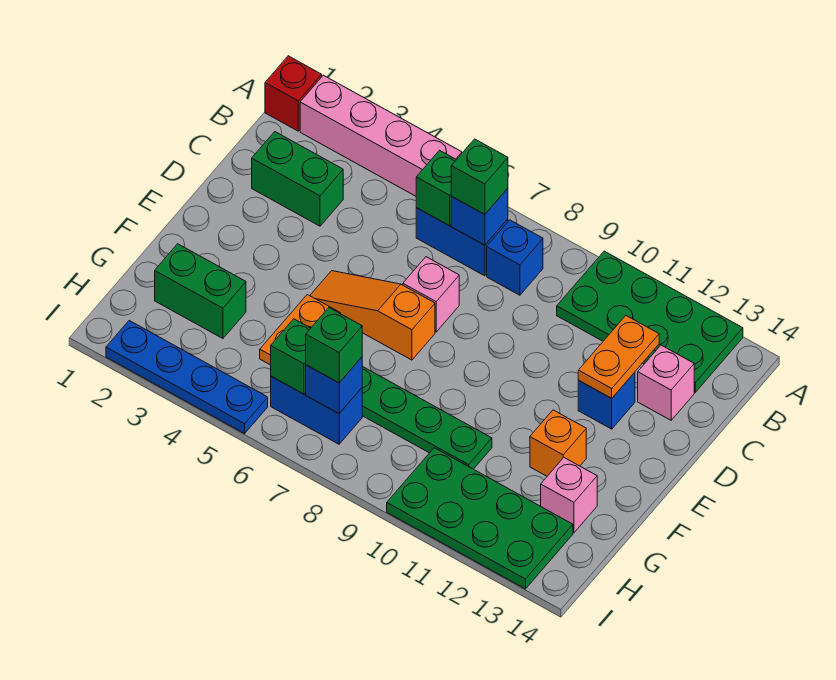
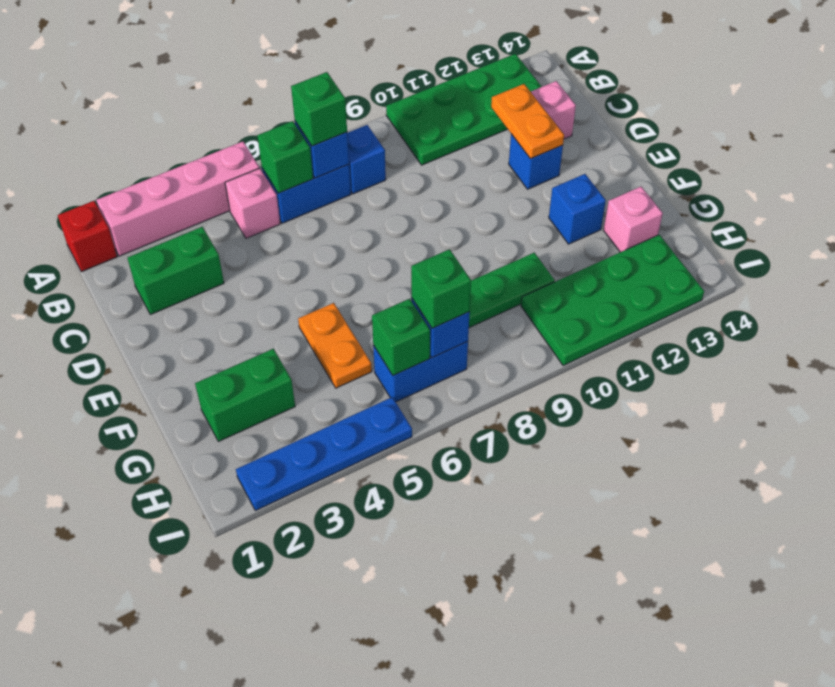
pink brick D7 level 1 -> pink brick B5 level 1
orange slope E5:E7 level 1 top 7 -> none
orange brick F12 level 1 -> blue brick F12 level 1

